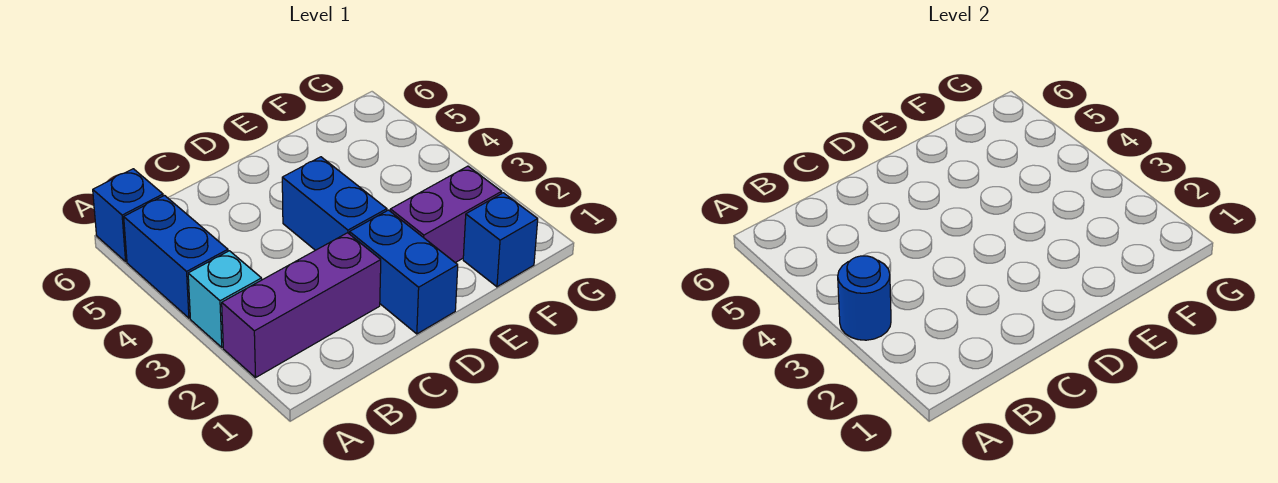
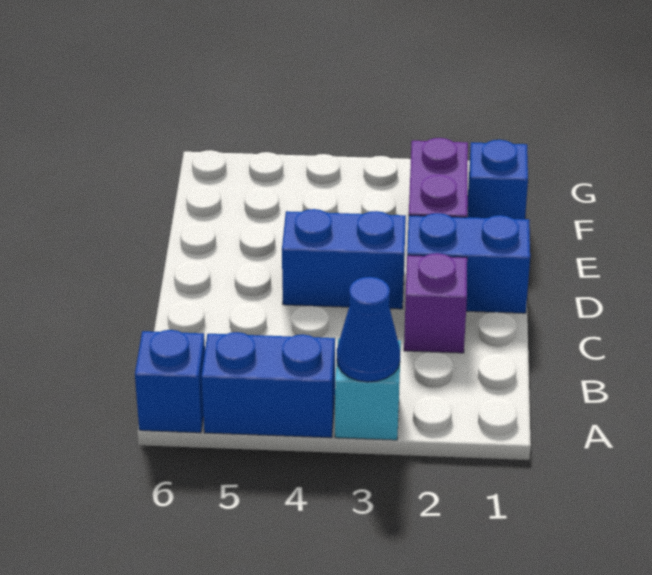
purple brick A2:C2 level 1 -> purple brick C2 level 1
blue round brick A3 level 2 -> blue cone A3 level 2

